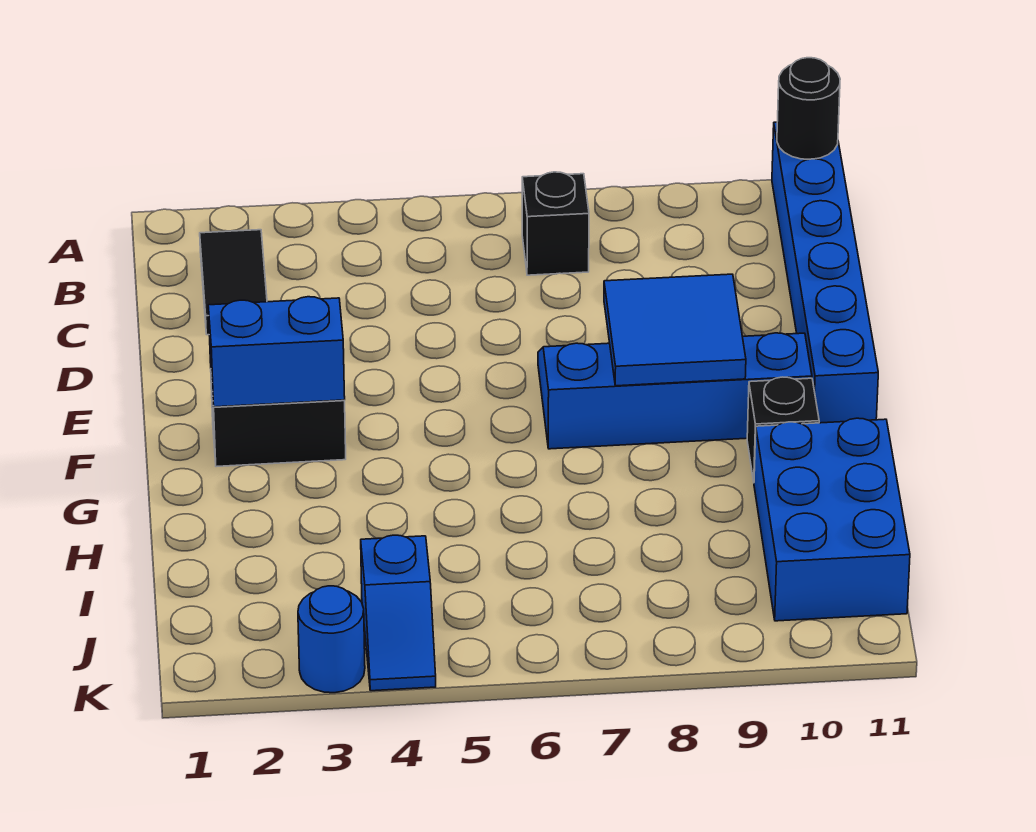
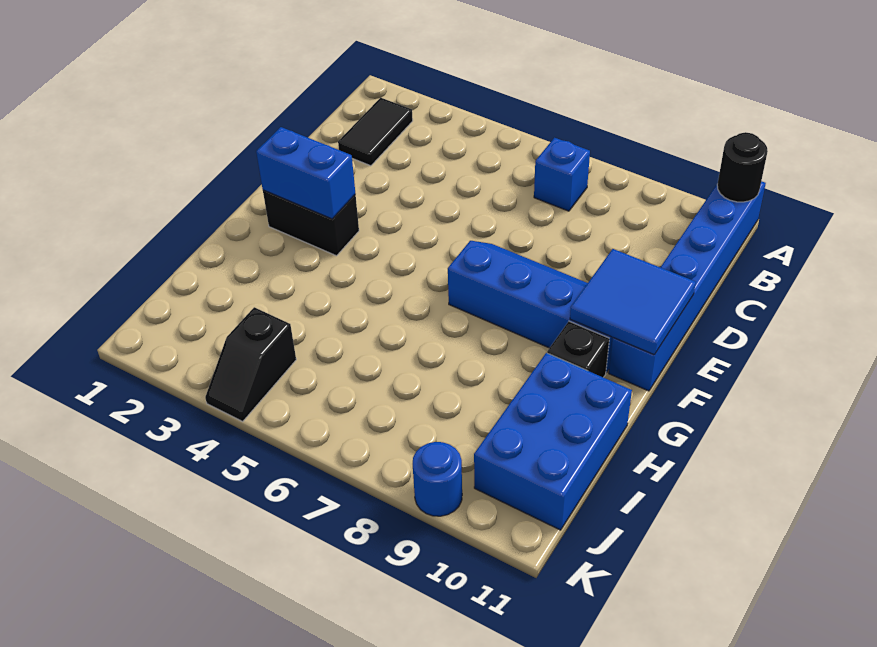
black brick B7 level 1 -> blue brick B7 level 1
blue tile E8:F9 level 2 -> blue tile E10:F11 level 2
blue slope J4:K4 level 1 top J -> black slope J4:K4 level 1 top J
blue round brick K3 level 1 -> blue round brick K9 level 1

